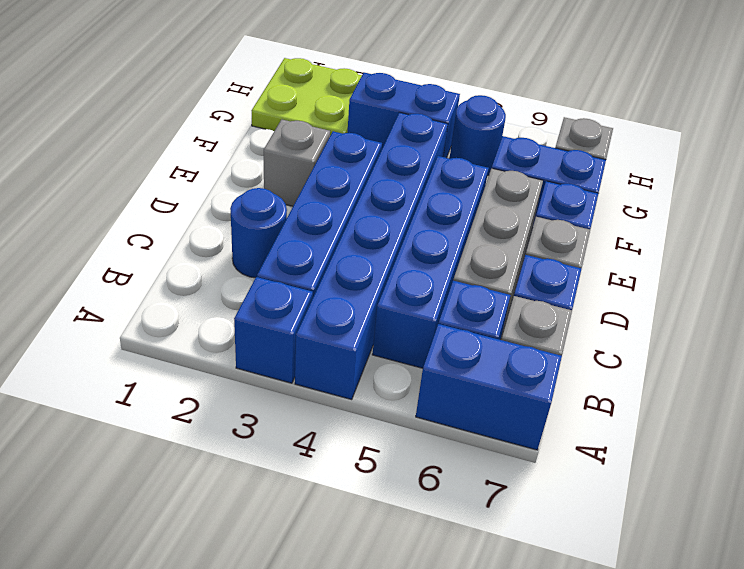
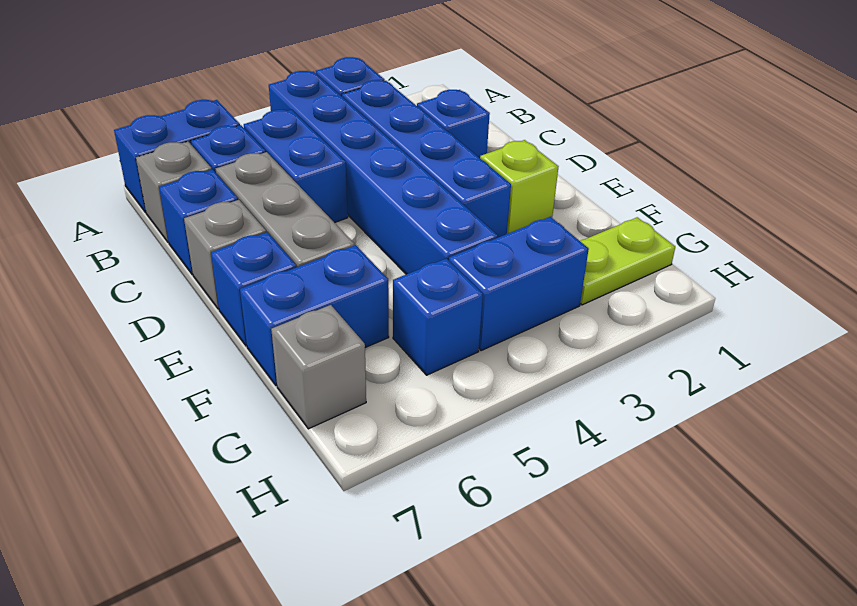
blue brick B5:E5 level 1 -> blue brick B5:C5 level 1
blue round brick C2 level 1 -> blue brick C2 level 1
grey brick E2 level 1 -> lime brick E2 level 1
lime plate G1:H2 level 1 -> lime plate G1:G2 level 1
blue round brick G5 level 1 -> blue brick G5 level 1

